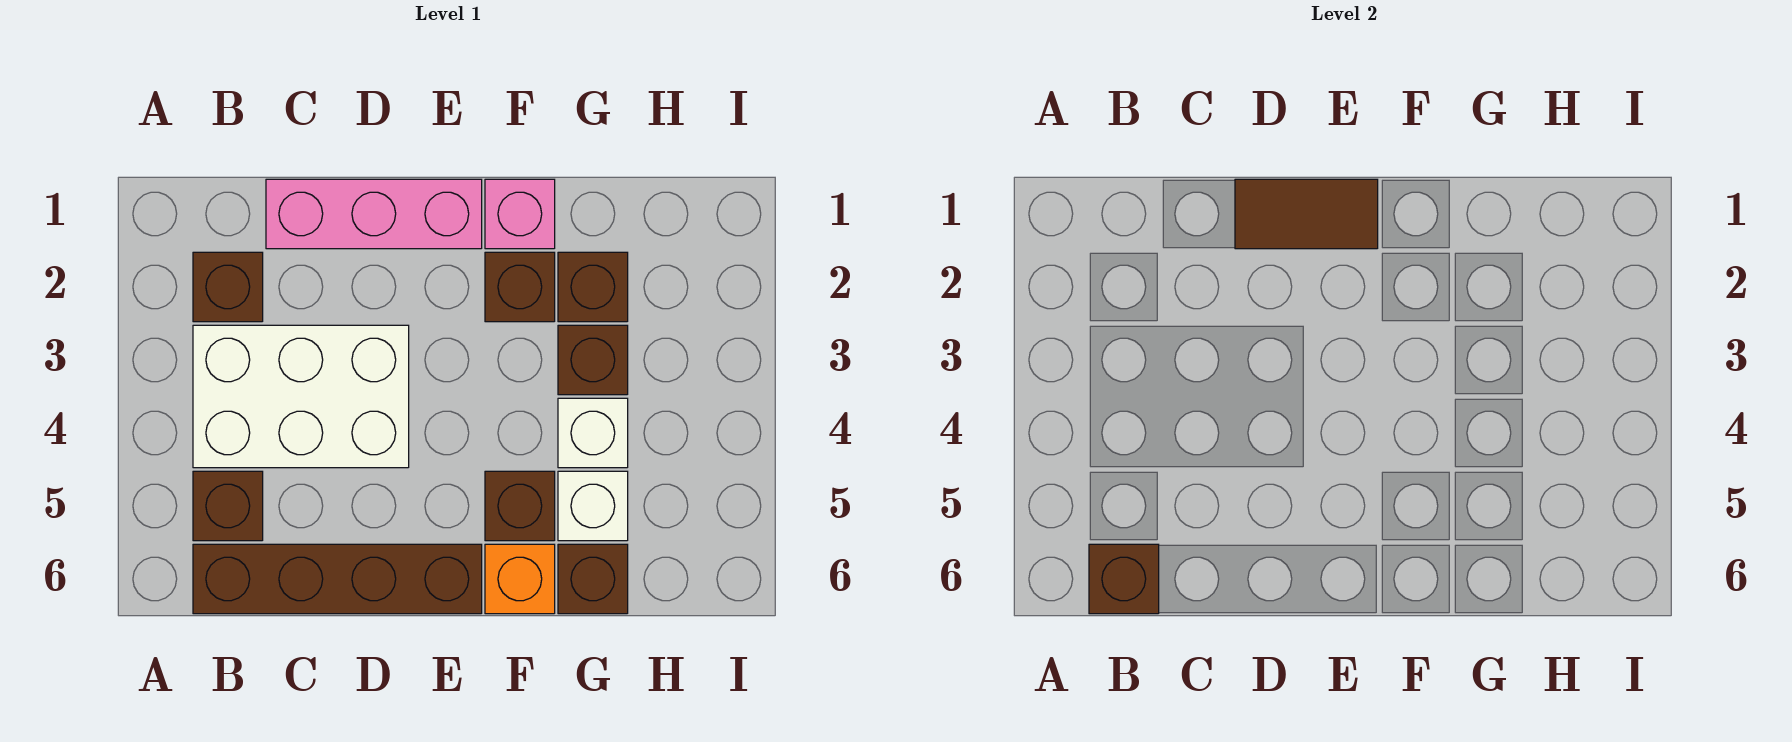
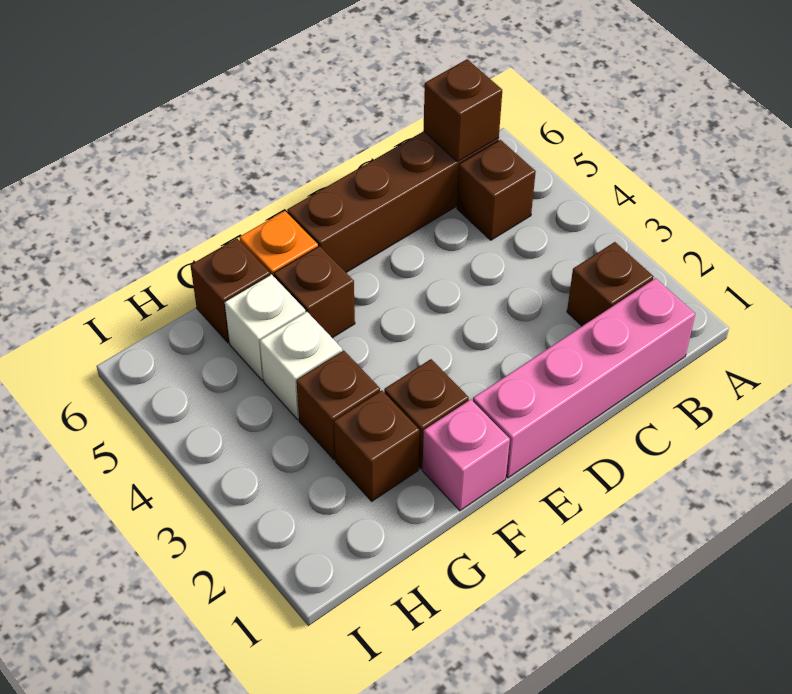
white brick B3:D4 level 1 -> none
pink brick C1:E1 level 1 -> pink brick B1:E1 level 1
brown tile D1:E1 level 2 -> none

